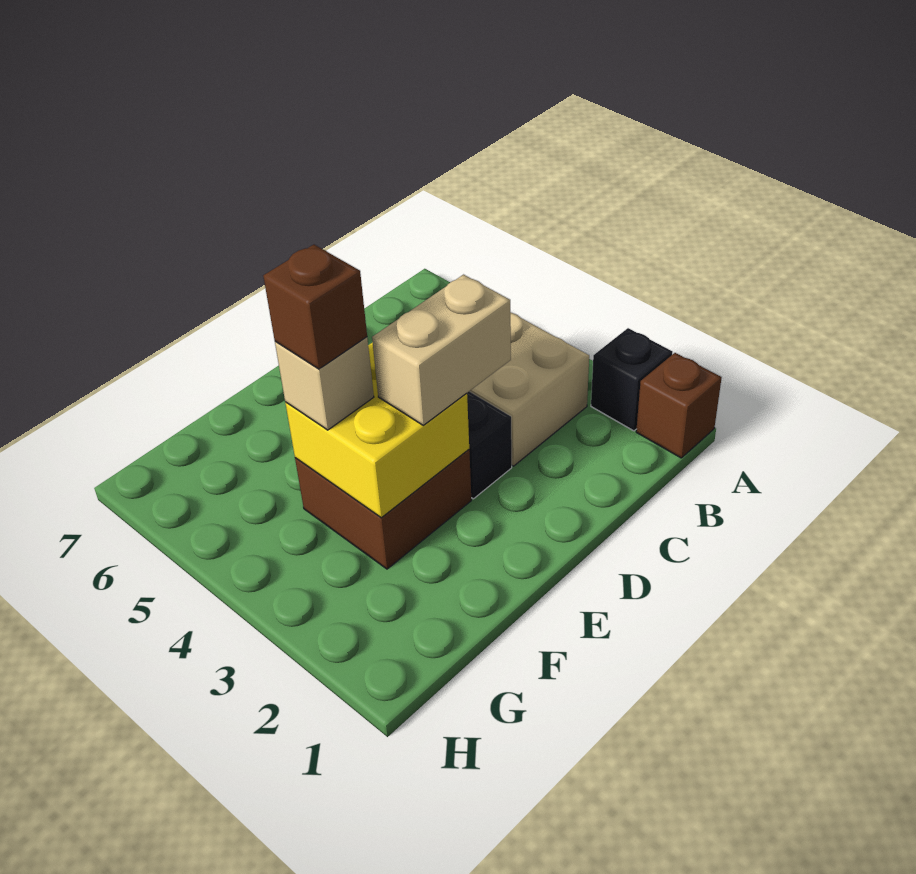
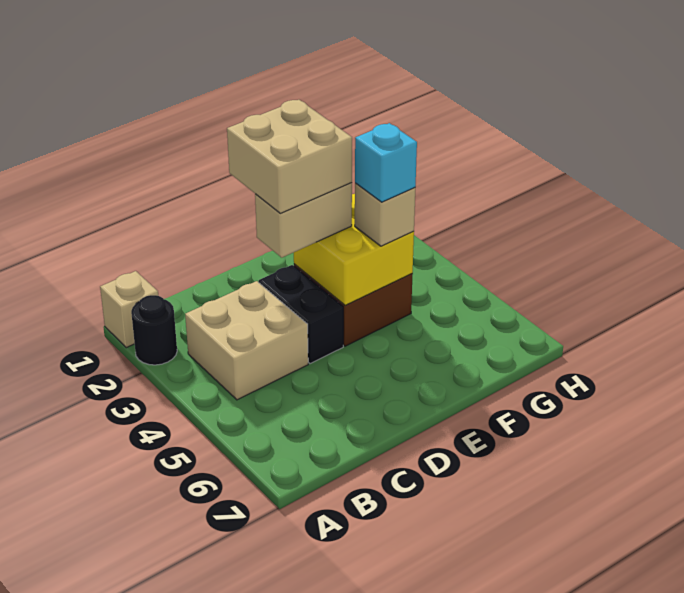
brown brick A1 level 1 -> tan brick A1 level 1
black brick A2 level 1 -> black round brick A2 level 1
none -> tan brick D2:E3 level 4
brown brick F4 level 4 -> cyan brick F4 level 4

